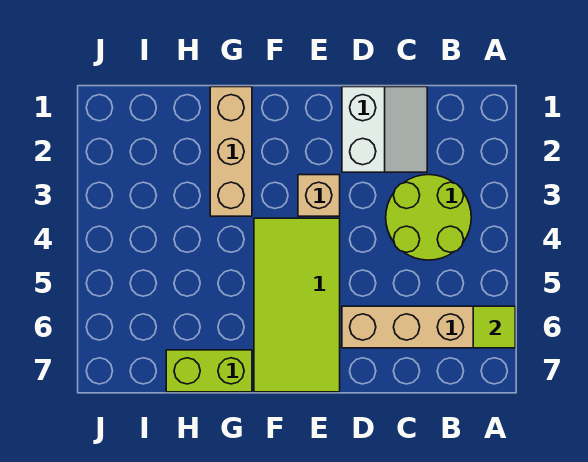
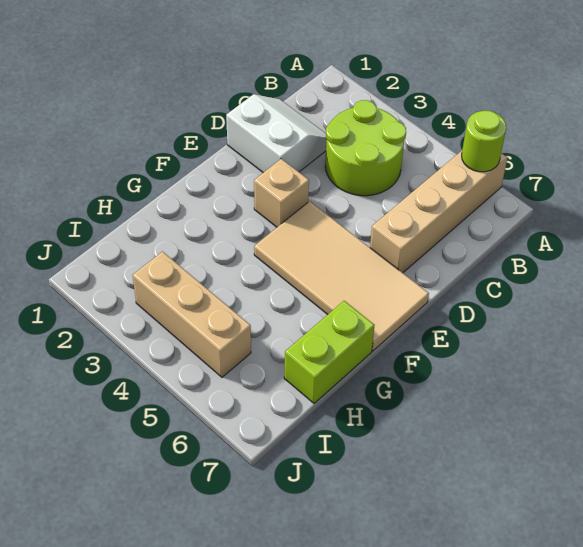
lime tile A6 level 2 -> lime round brick A6 level 2
lime tile E4:F7 level 1 -> tan tile E4:F7 level 1
tan brick G1:G3 level 1 -> tan brick I3:I5 level 1

